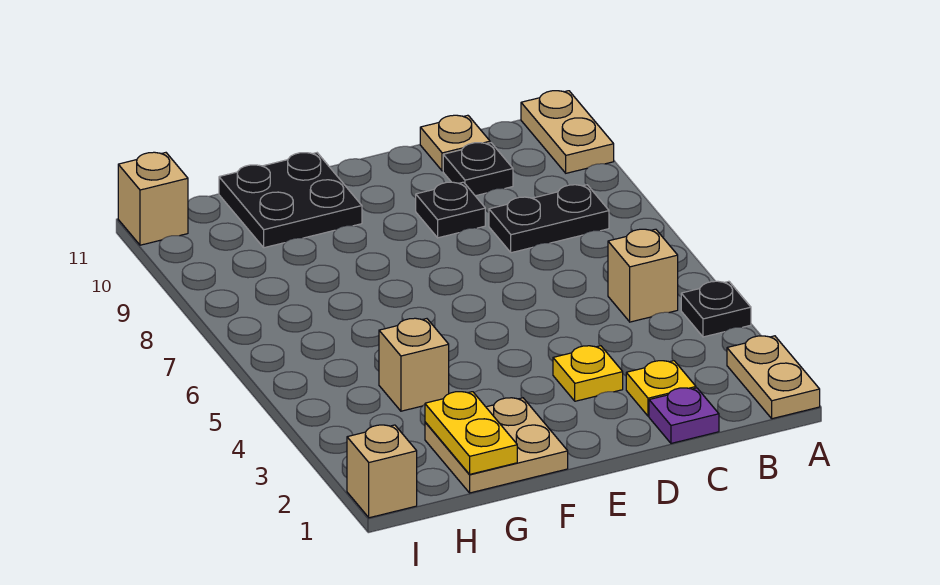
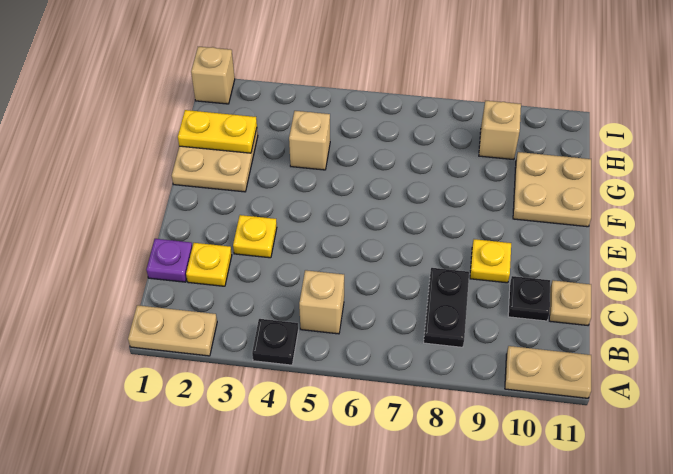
black plate D9 level 1 -> yellow plate D9 level 1
black plate F10:G11 level 1 -> tan plate F10:G11 level 1
tan brick I11 level 1 -> tan brick H9 level 1

